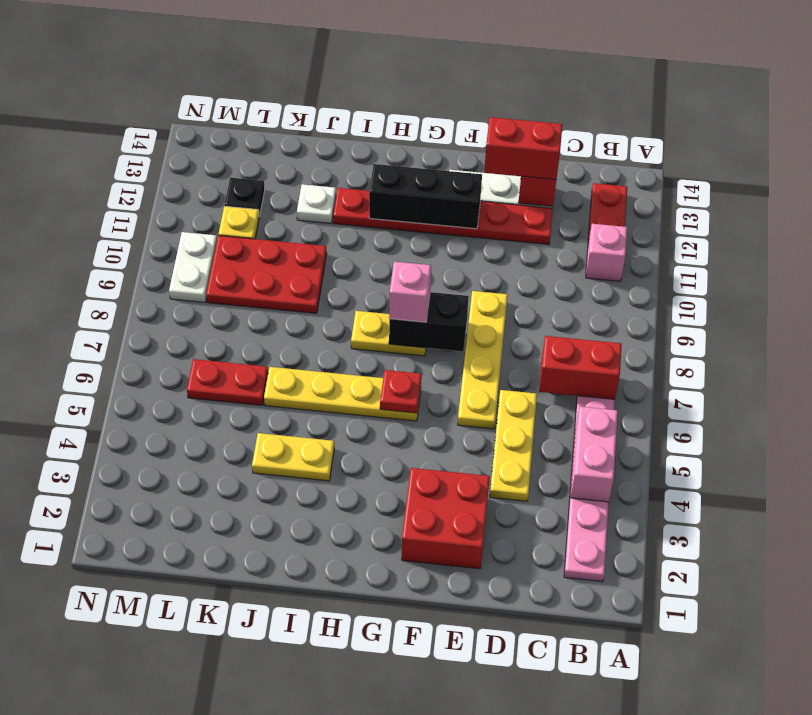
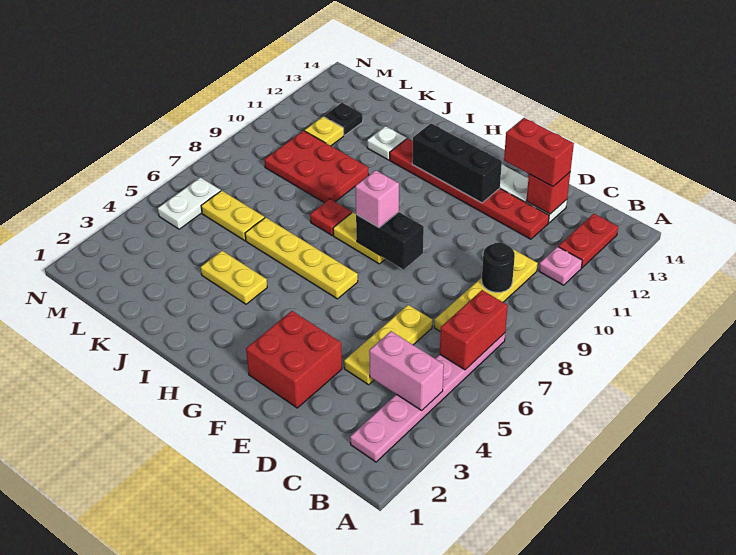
pink brick B4:B5 level 2 -> pink brick B4:C4 level 2
red brick B7:C7 level 2 -> red brick B6:B7 level 2
pink brick B11 level 1 -> pink plate B11 level 1
none -> black round brick C9 level 2
yellow plate E6:E9 level 1 -> yellow plate C7:C10 level 1
red plate G6 level 2 -> red plate I8 level 1
red plate K6:L6 level 1 -> yellow plate K6:L6 level 1
white plate M9:M10 level 1 -> white plate M5:M6 level 1

